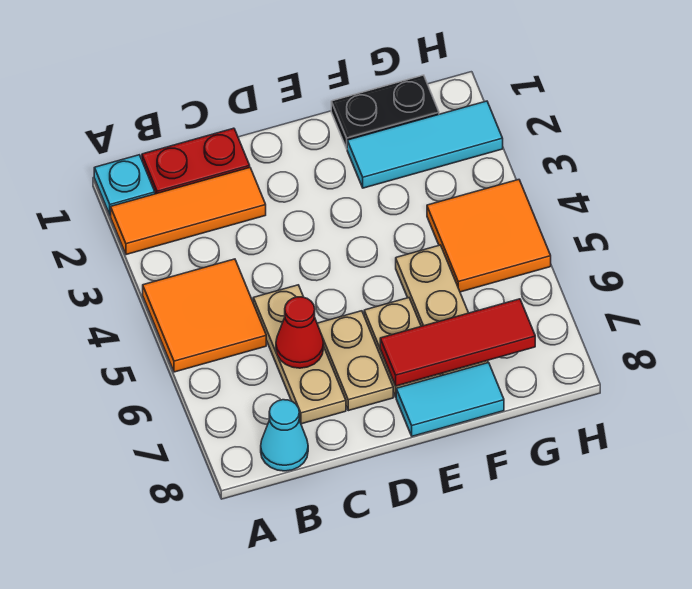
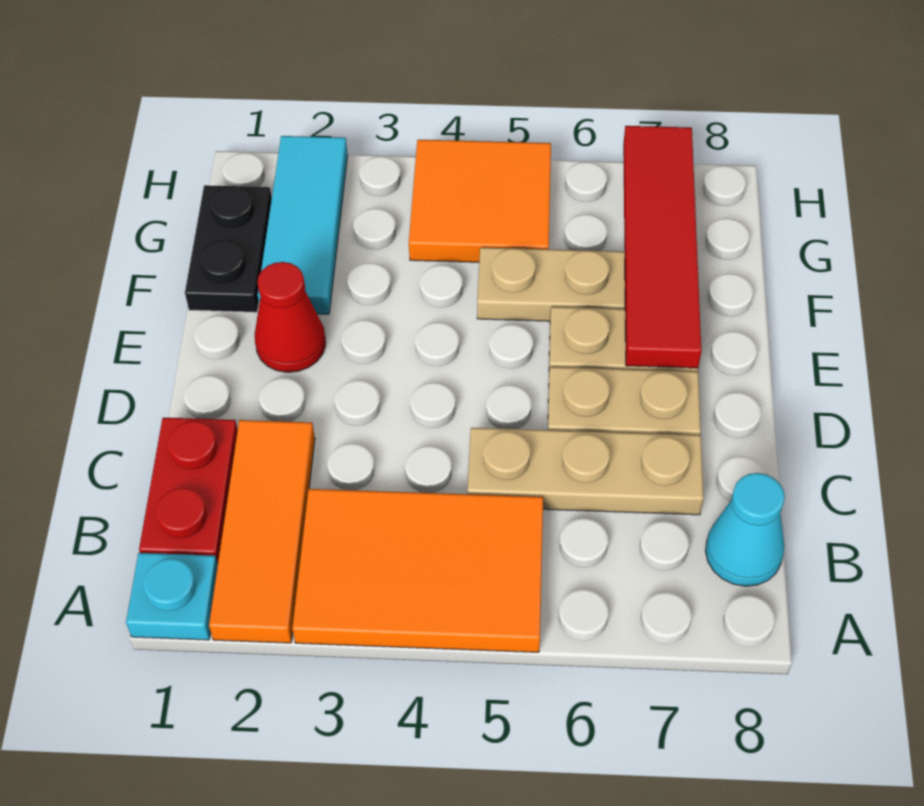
orange tile A4:B5 level 1 -> orange tile A3:B5 level 1
red cone C6 level 2 -> red cone E2 level 1
red tile E7:G7 level 2 -> red tile E7:H7 level 2
cyan tile E8:F8 level 1 -> none

